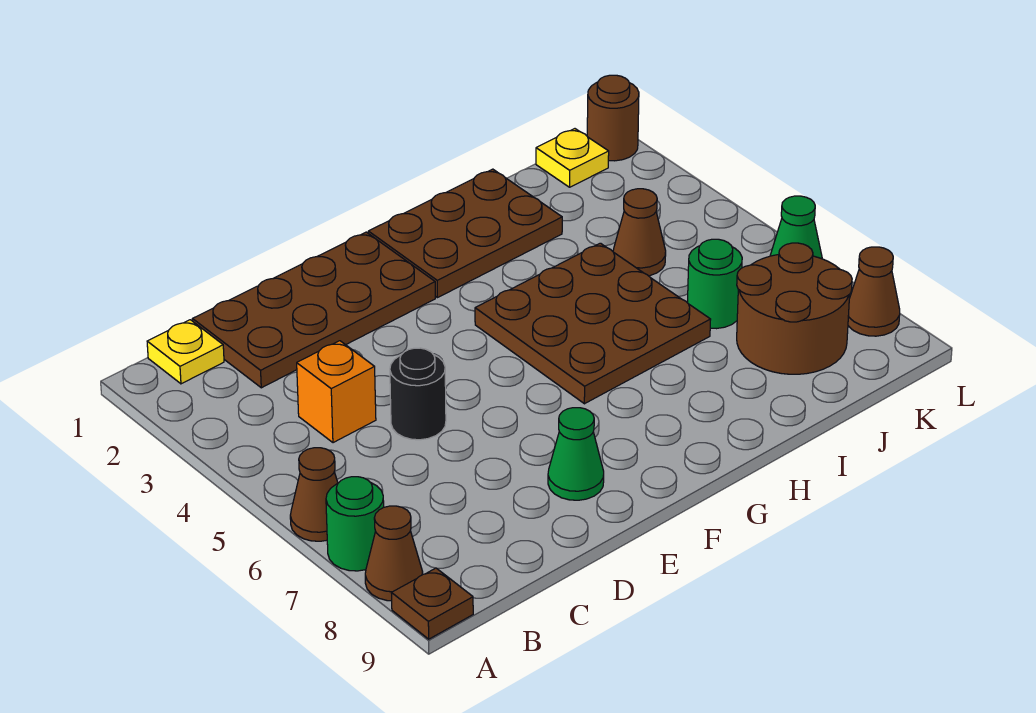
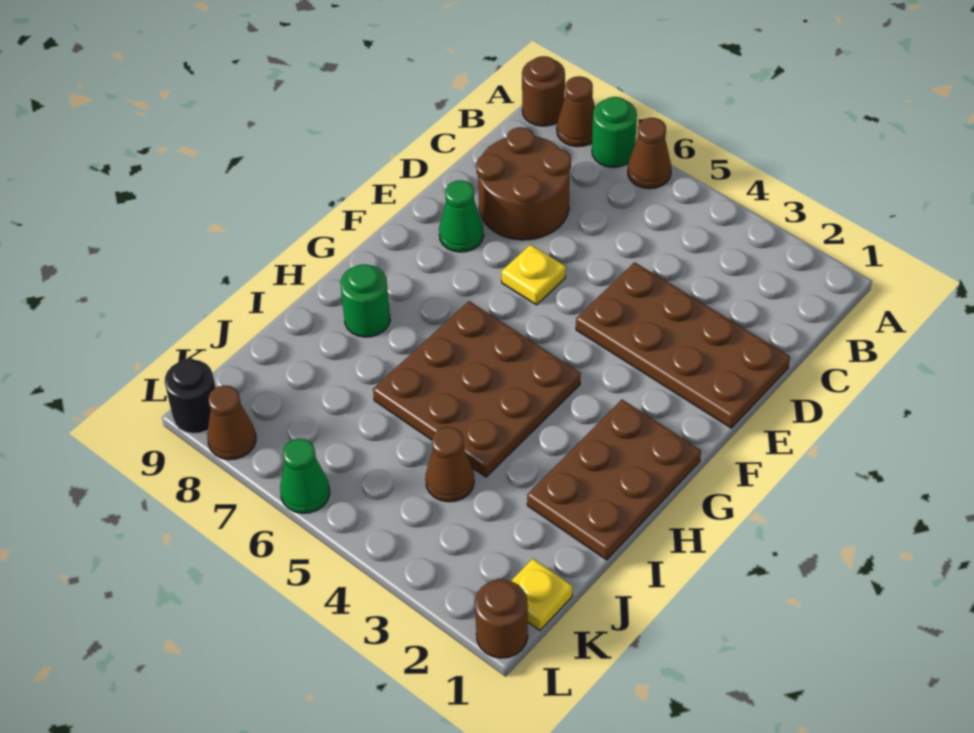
brown plate A9 level 1 -> brown round brick A9 level 1
yellow plate B1 level 1 -> yellow plate E6 level 1
brown plate C1:F2 level 1 -> brown plate D1:E4 level 1
orange brick C4 level 1 -> none
black round brick D5 level 1 -> black round brick L9 level 1
green round brick J6 level 1 -> green round brick H8 level 1
brown round brick J7:K8 level 1 -> brown round brick C7:D8 level 1

